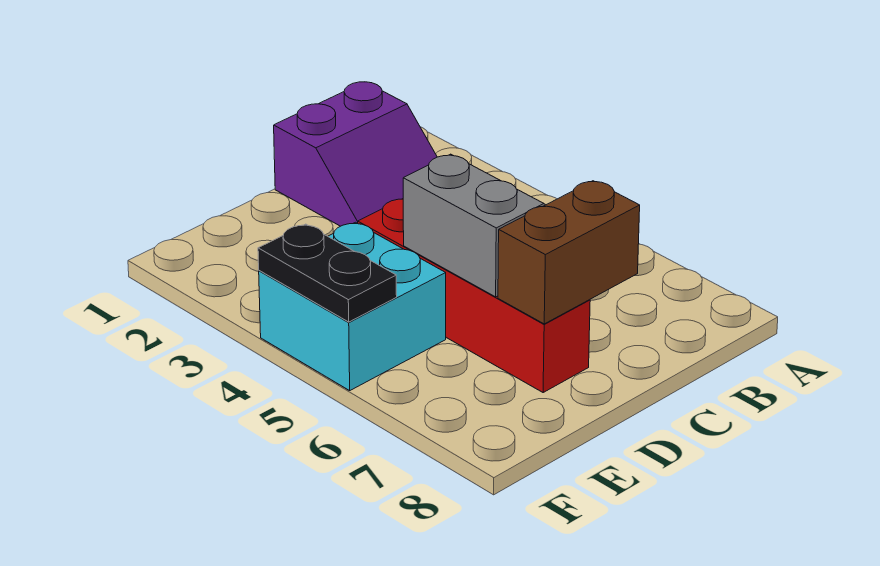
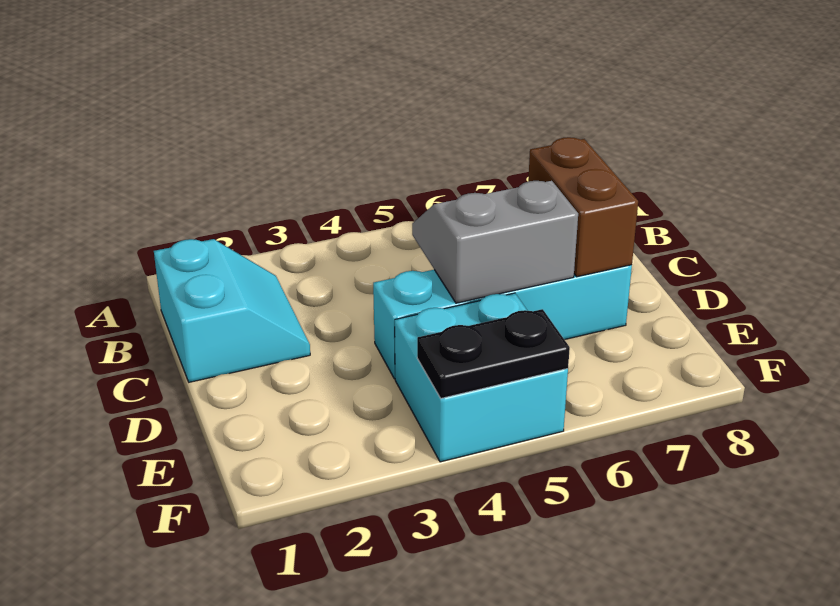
purple slope B1:C2 level 1 top 1 -> cyan slope B1:C2 level 1 top 1
red brick D4:D7 level 1 -> cyan brick D4:D7 level 1

